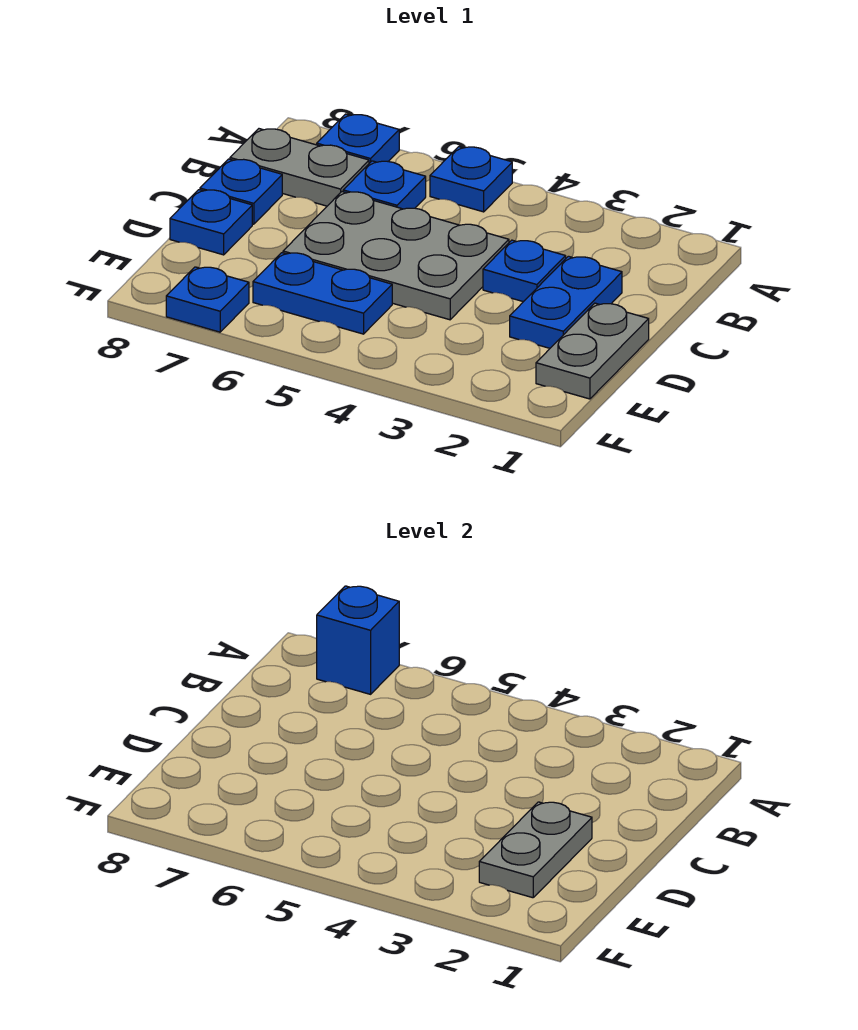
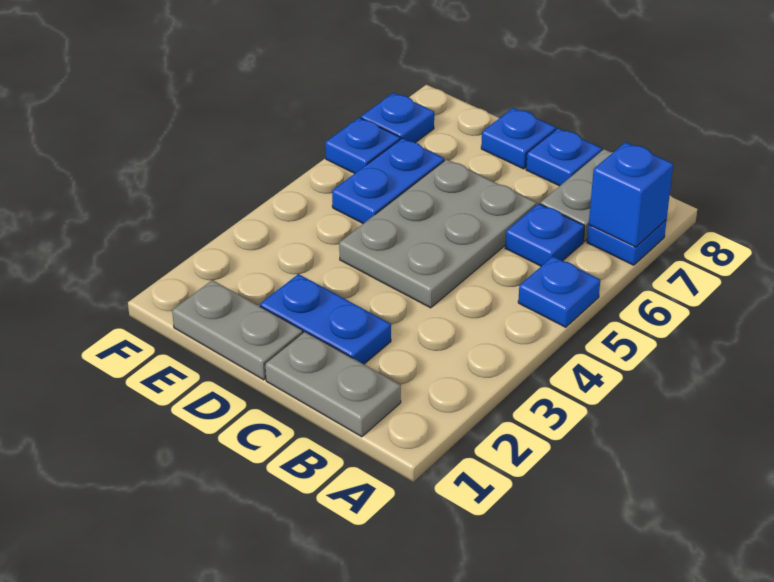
blue plate C3 level 1 -> blue plate F6 level 1
grey plate D2:E2 level 2 -> grey plate B1:C1 level 1

